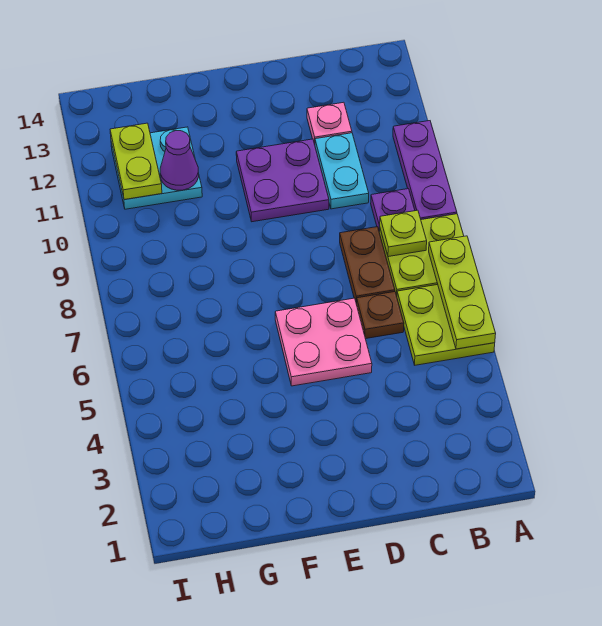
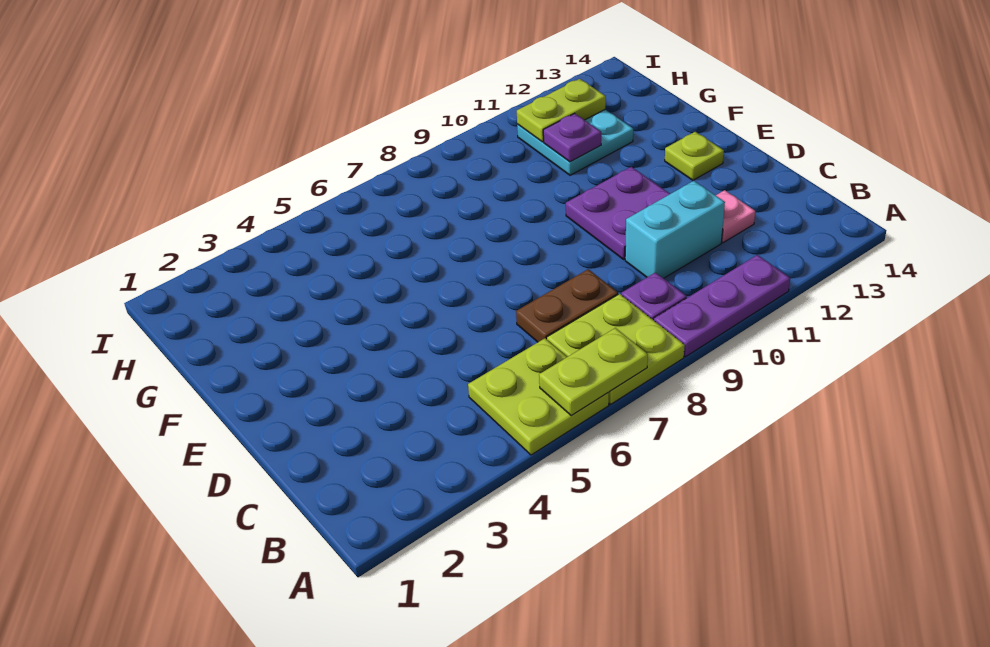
lime plate A5:A7 level 2 -> lime plate A6:A7 level 2
lime plate B8 level 2 -> lime plate E13 level 1
brown plate C6 level 1 -> none
cyan plate C10:C11 level 1 -> cyan brick C10:C11 level 1
pink plate D5:E6 level 1 -> none
purple cone G11 level 2 -> purple plate G11 level 2

